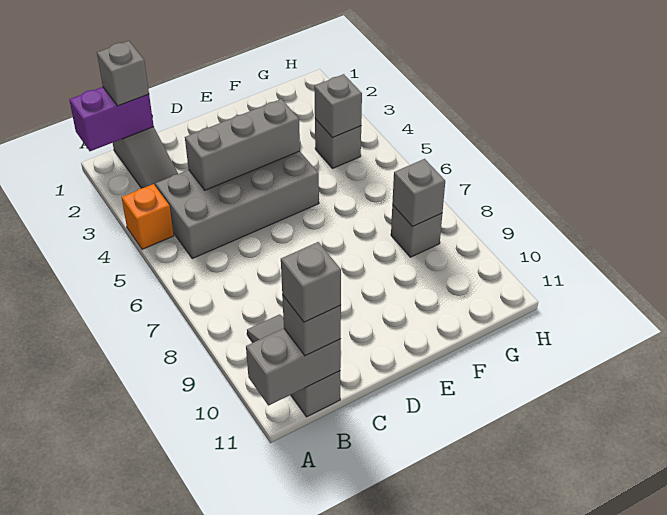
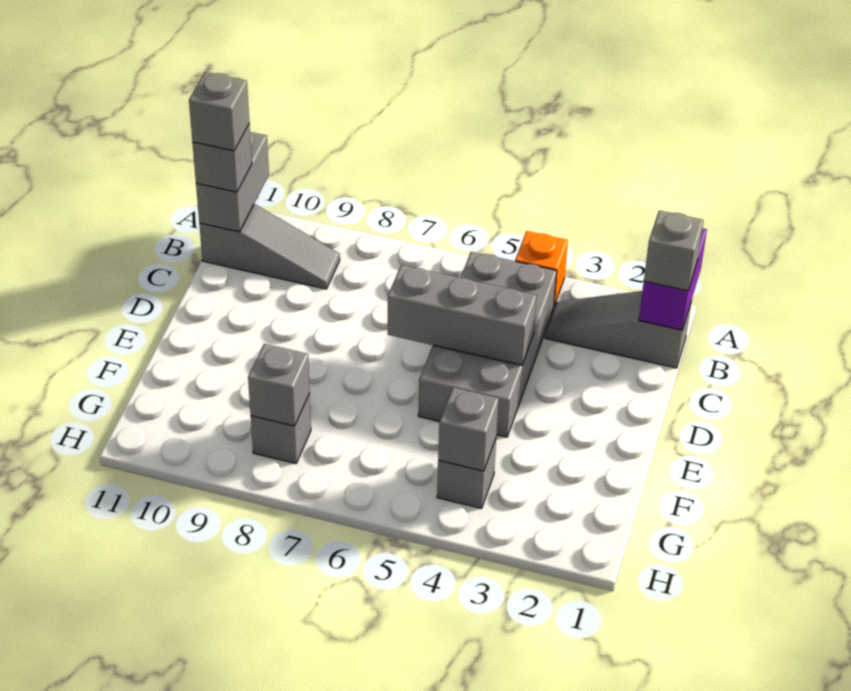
grey brick C4:E4 level 2 -> grey brick D4:D6 level 2

